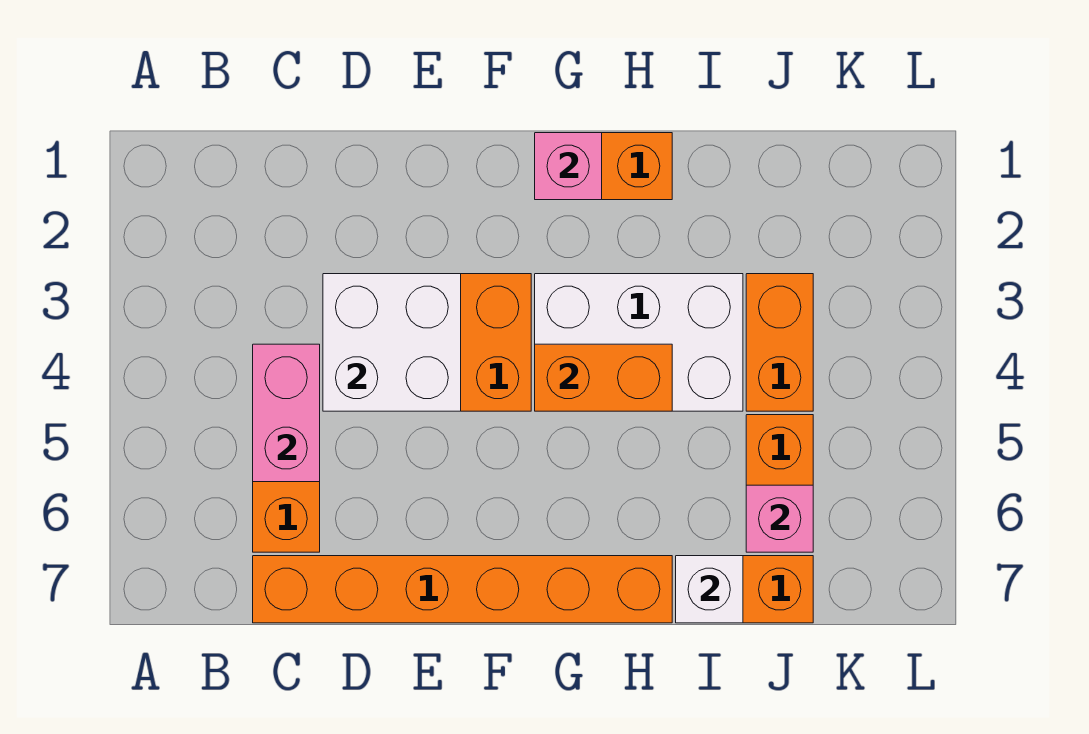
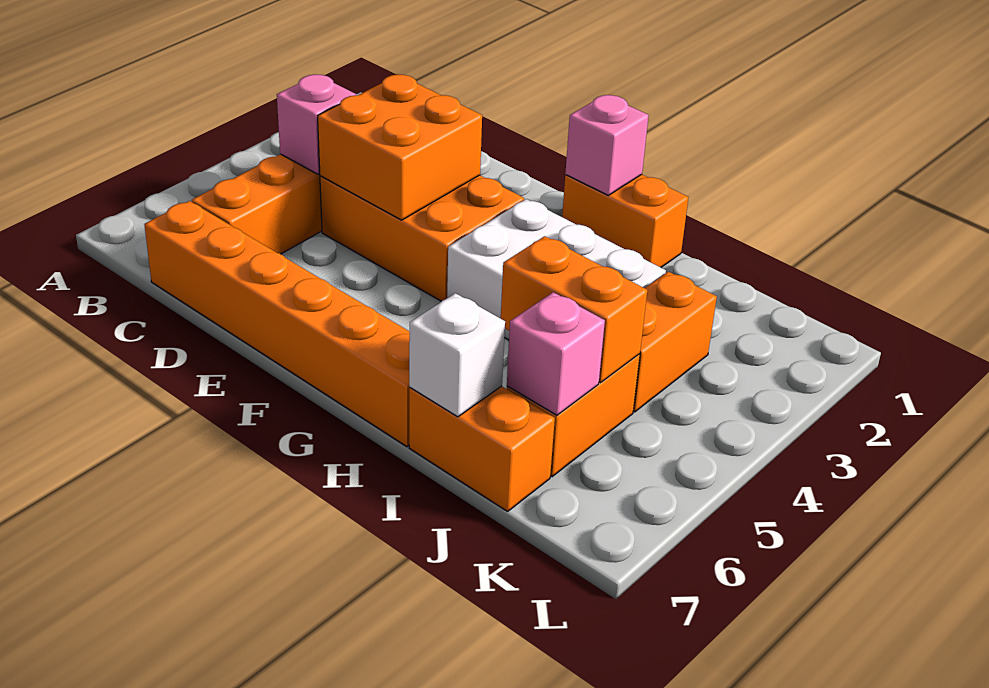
pink brick C4:C5 level 2 -> pink brick C4 level 2
white brick D3:E4 level 2 -> orange brick D3:E4 level 2
orange brick G4:H4 level 2 -> orange brick I5:J5 level 2

